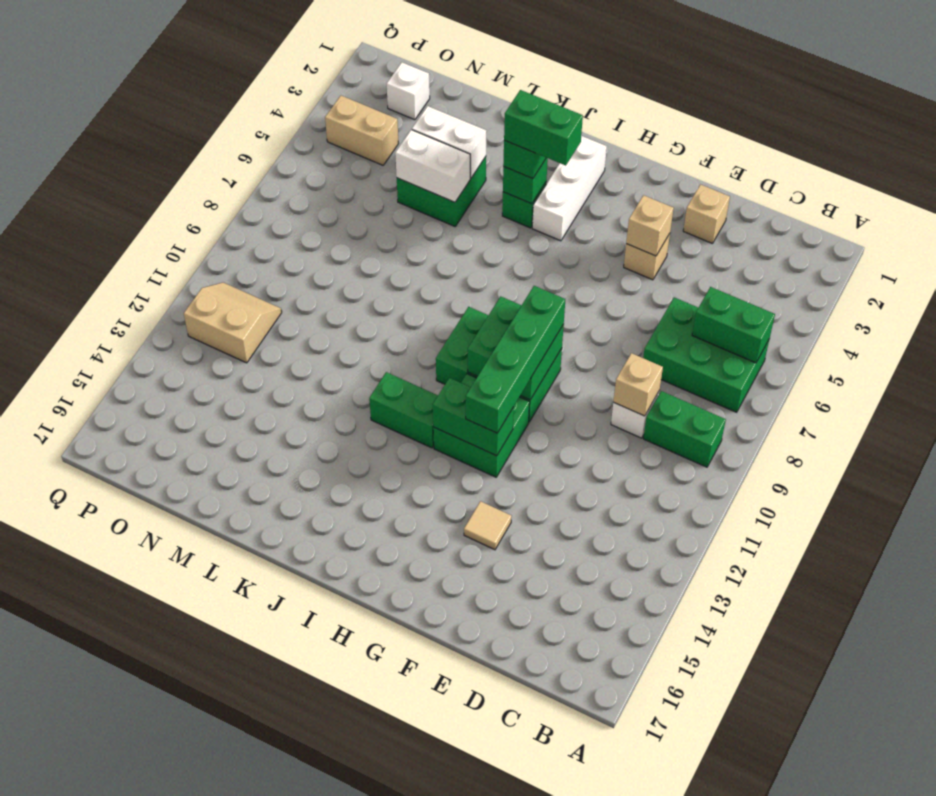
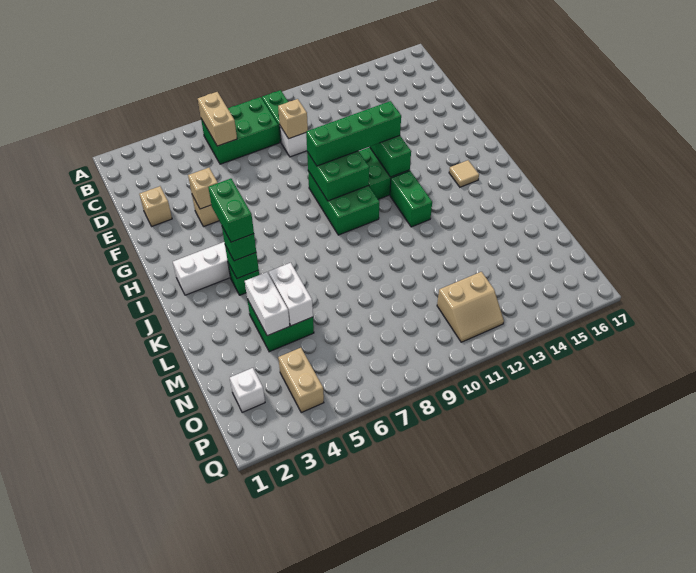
green brick B6:D7 level 1 -> green brick B6:C8 level 1
green brick B6:C6 level 2 -> tan brick B6:C6 level 2
tan tile F14 level 1 -> tan tile I15 level 1
tan slope O11:P12 level 1 top 12 -> tan slope O11:P12 level 1 top O

